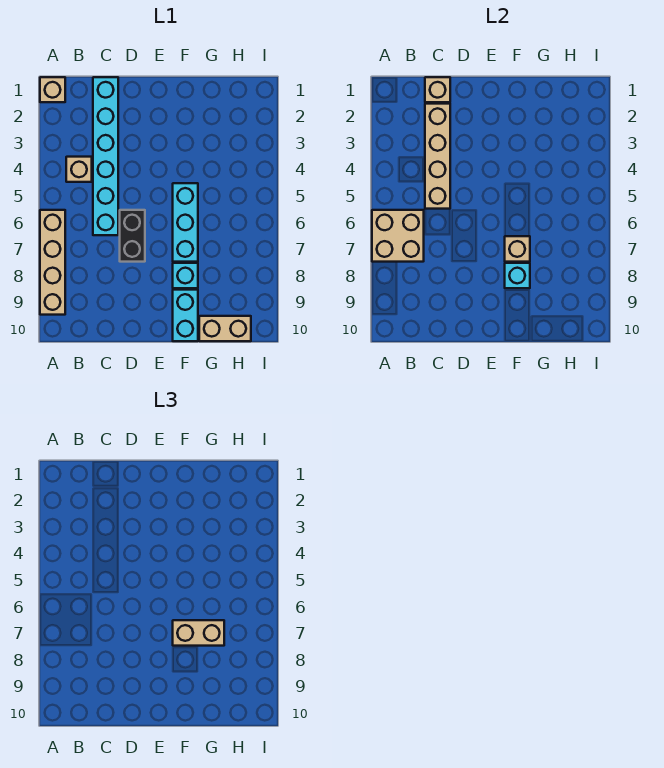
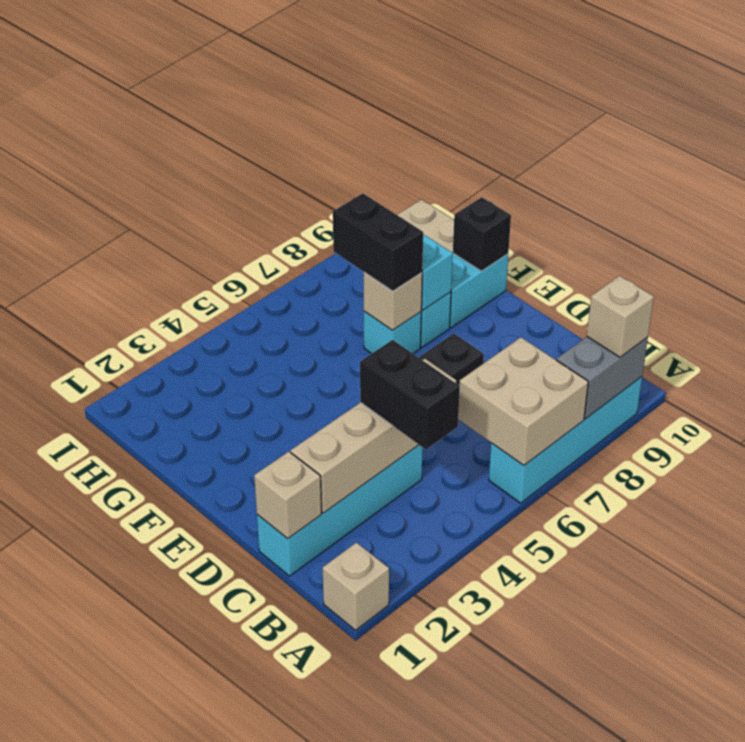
tan brick A6:A9 level 1 -> cyan brick A6:A9 level 1
none -> grey brick A8:A9 level 2
tan brick B4 level 1 -> tan brick A9 level 3
none -> black brick B4:C4 level 3
cyan brick C1:C6 level 1 -> cyan brick C1:C4 level 1
cyan brick F5:F7 level 1 -> cyan brick F7 level 1
tan brick F7:G7 level 3 -> black brick F7:G7 level 3
none -> black brick F10 level 2

